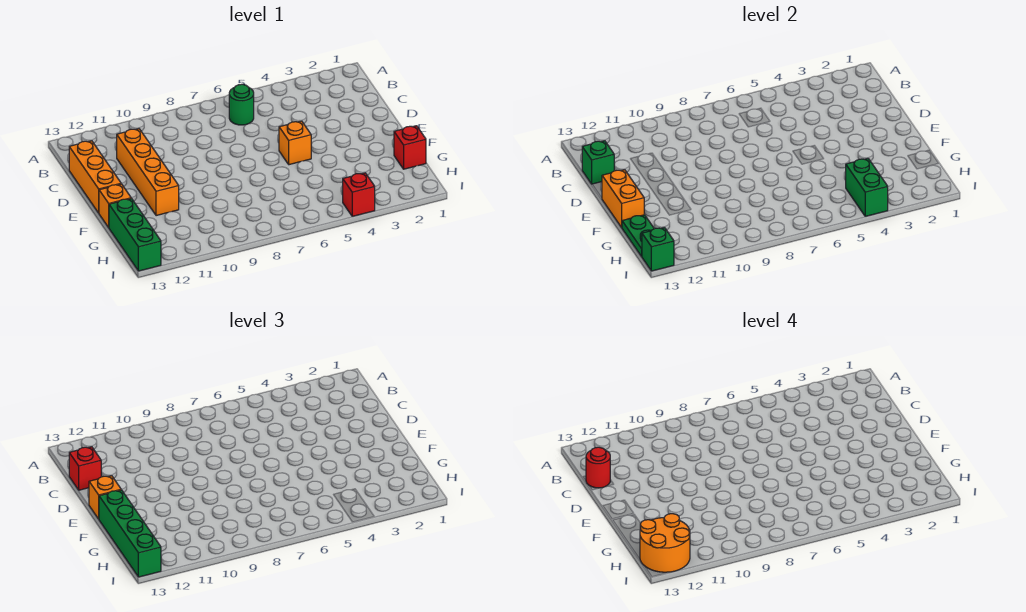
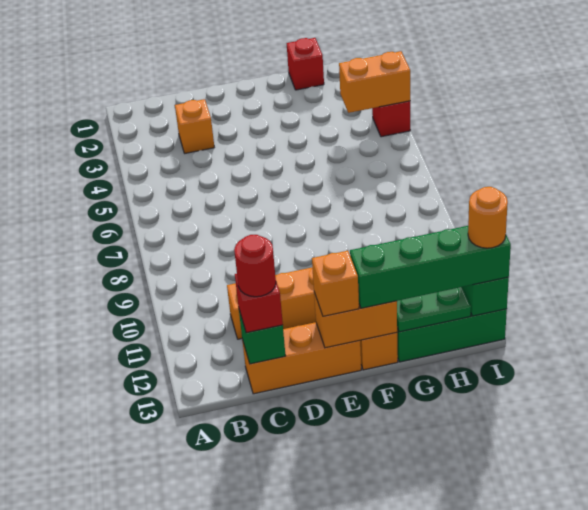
green round brick B6 level 1 -> none
orange brick E5 level 1 -> orange brick C3 level 1
green brick H4:I4 level 2 -> orange brick H4:I4 level 2
orange round brick H12:I13 level 4 -> orange round brick I13 level 4

